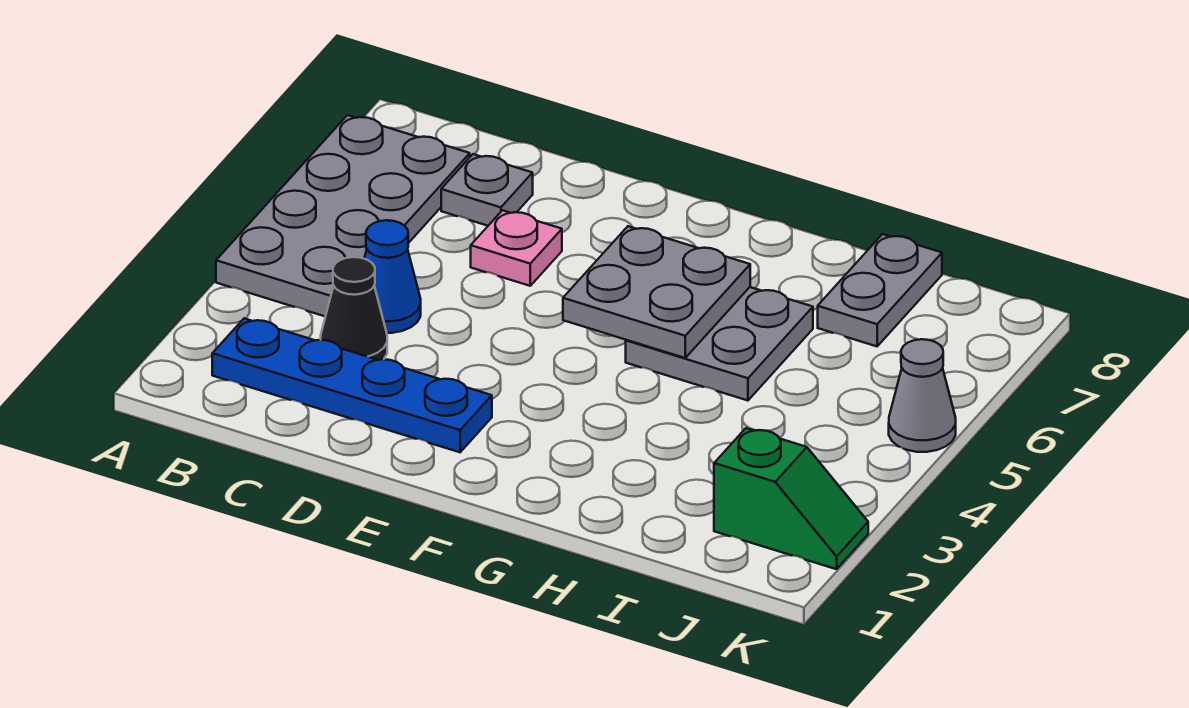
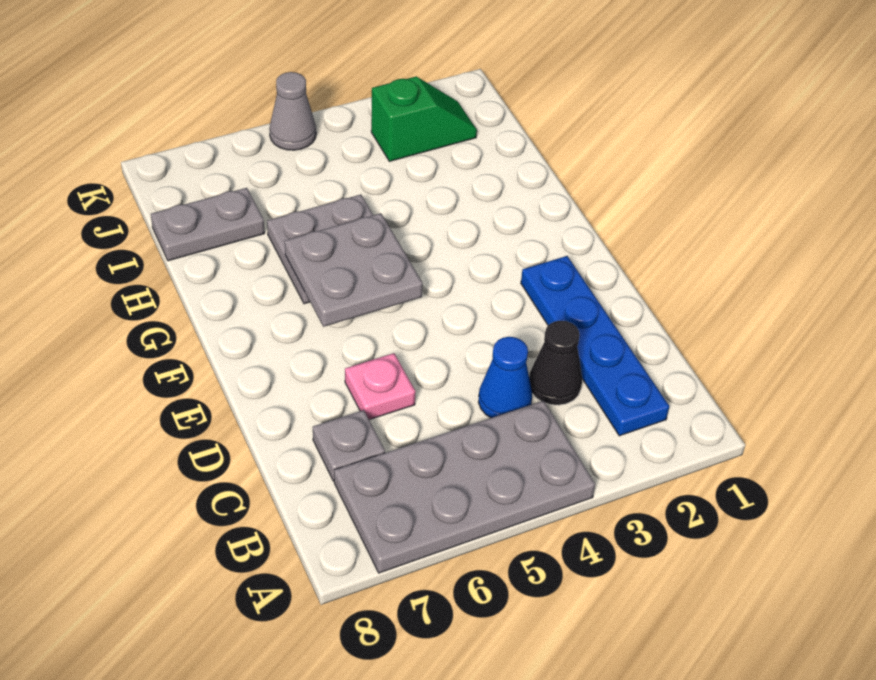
green slope J2:K2 level 1 top J -> green slope J2:J3 level 1 top 3

